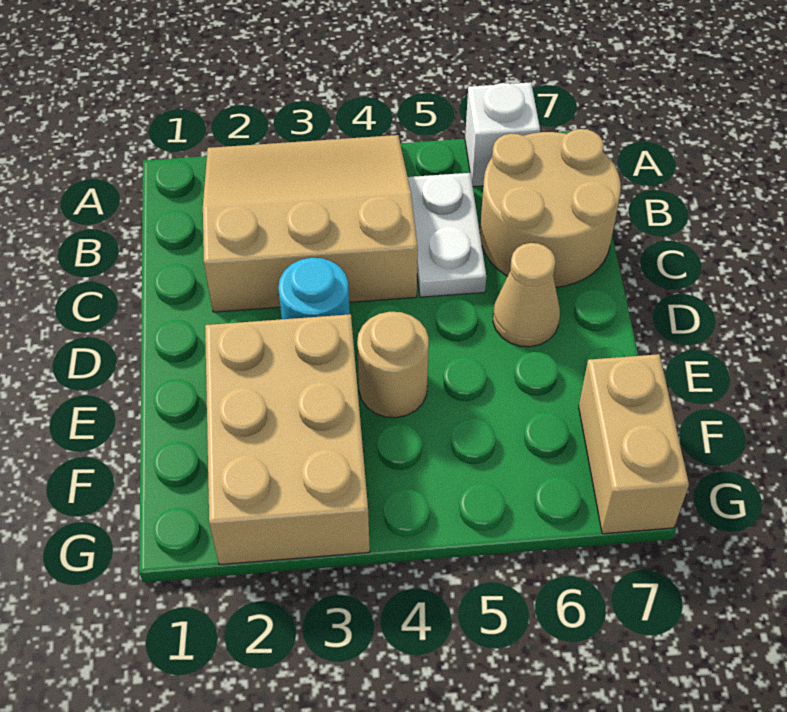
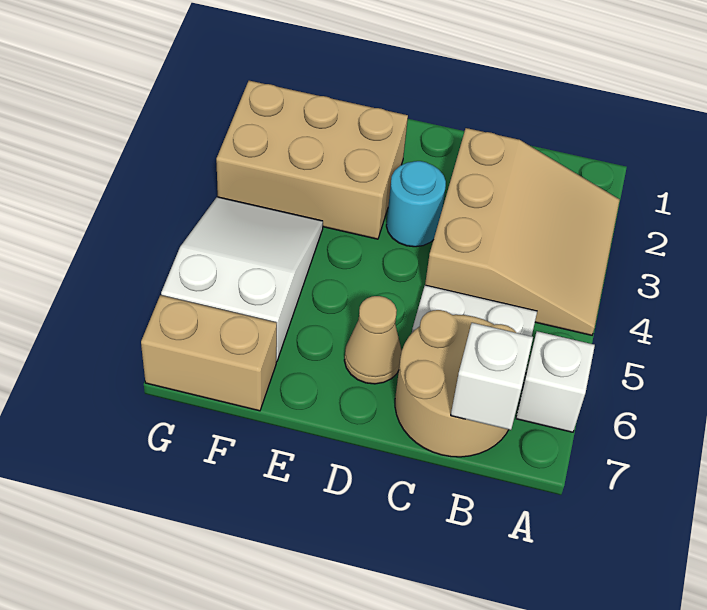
none -> white brick B7 level 2
tan round brick E4 level 1 -> none
none -> white slope F4:G6 level 1 top 6

